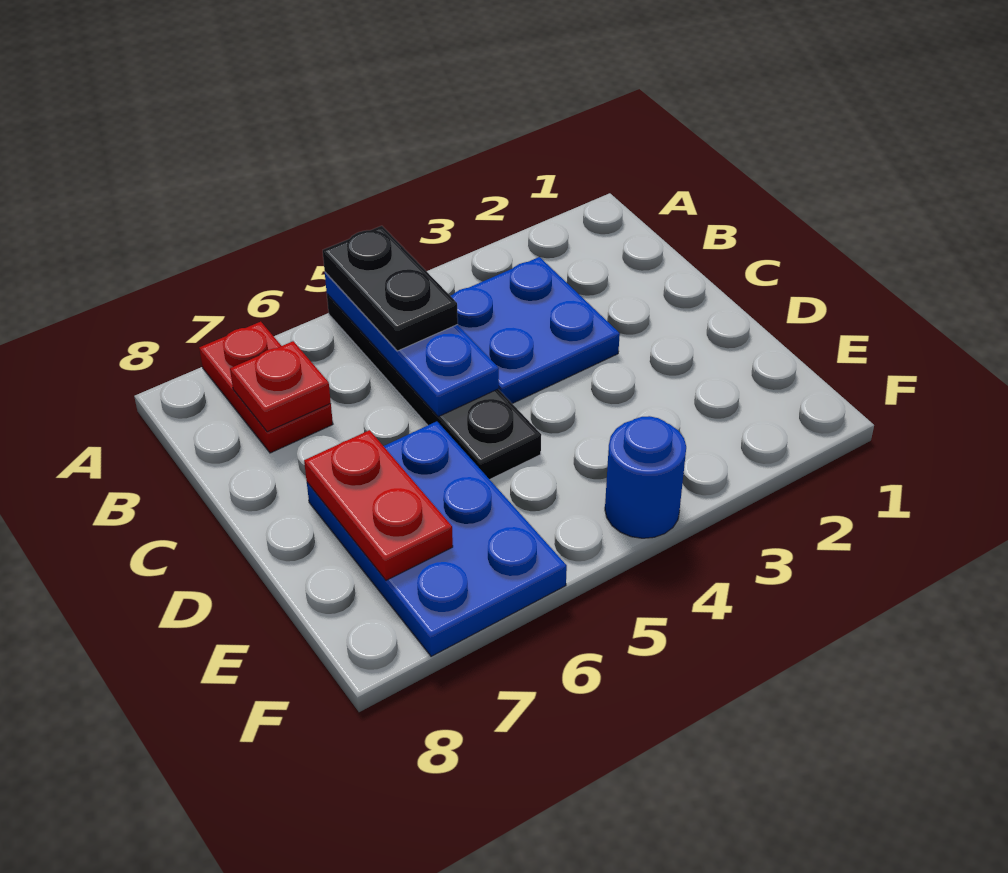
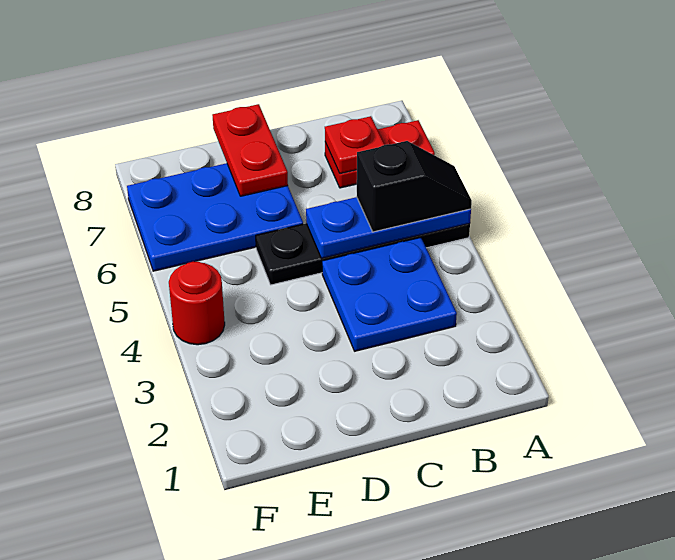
black plate A5:B5 level 3 -> black slope A5:B5 level 3 top B
red plate D7:E7 level 2 -> red plate D7:D8 level 2
blue round brick F4 level 1 -> red round brick F4 level 1

